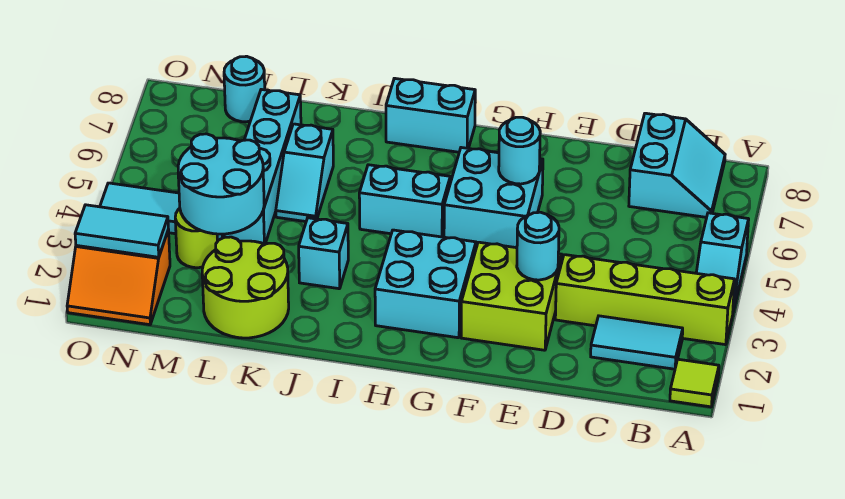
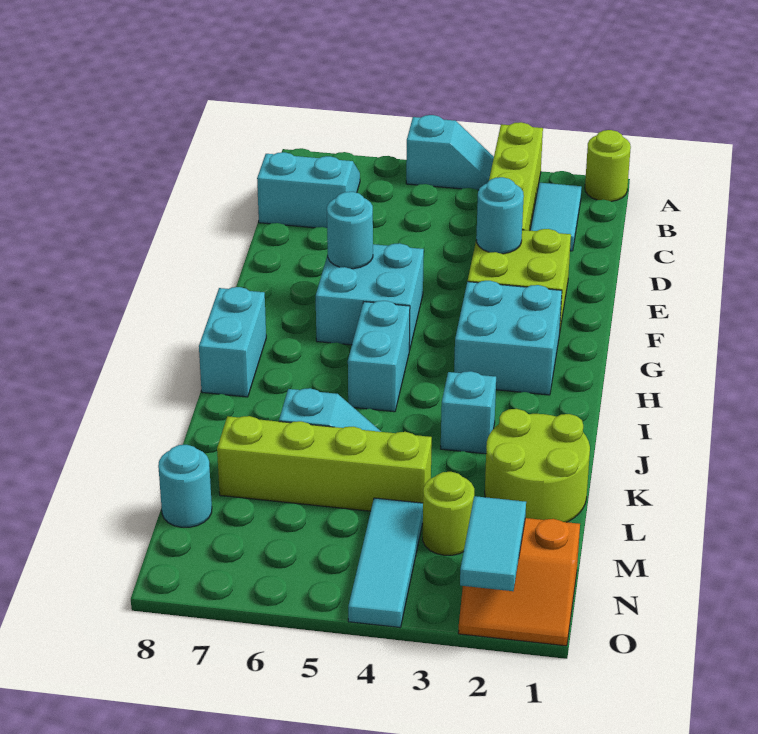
lime tile A1 level 1 -> lime round brick A1 level 1
cyan round brick L3:M4 level 2 -> none
cyan brick L4:L7 level 1 -> lime brick L4:L7 level 1
orange slope N1:O2 level 1 top 2 -> orange slope N1:O2 level 1 top N

